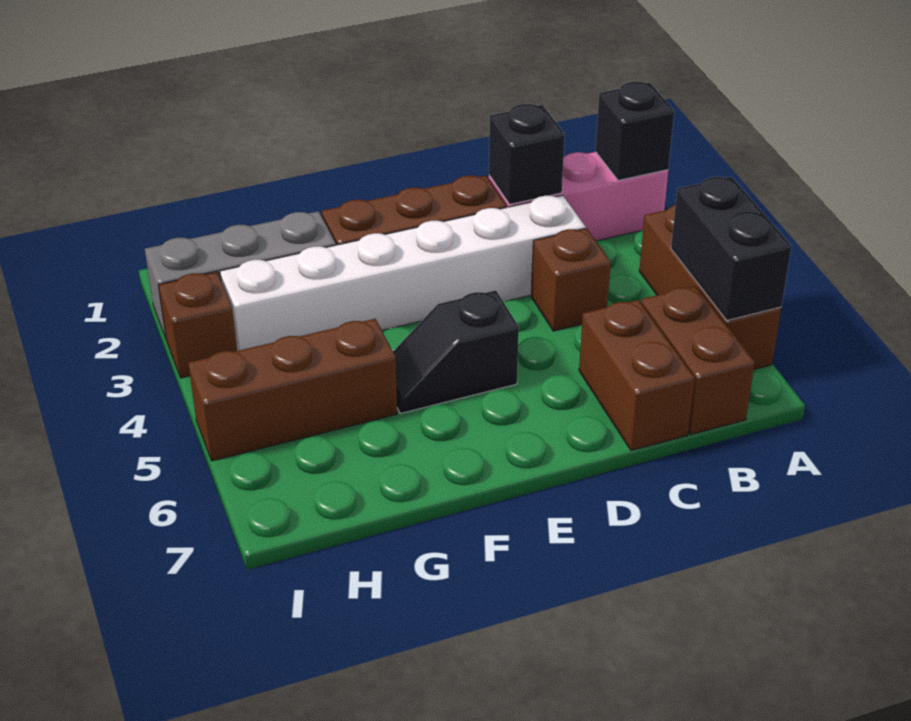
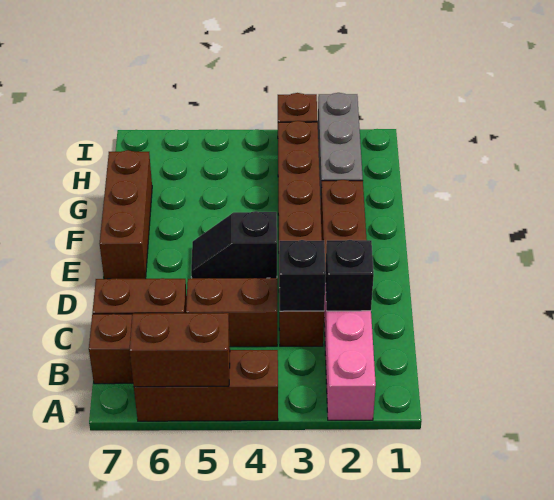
black brick A2 level 2 -> black brick C3 level 2
black brick A5:A6 level 2 -> brown brick A5:A6 level 2
white brick C3:H3 level 1 -> brown brick C3:H3 level 1
brown brick C4 level 1 -> brown brick C4:C5 level 1
black slope E5:F5 level 1 top E -> black slope E4:E5 level 1 top 4
brown brick G5:I5 level 1 -> brown brick E7:G7 level 1

